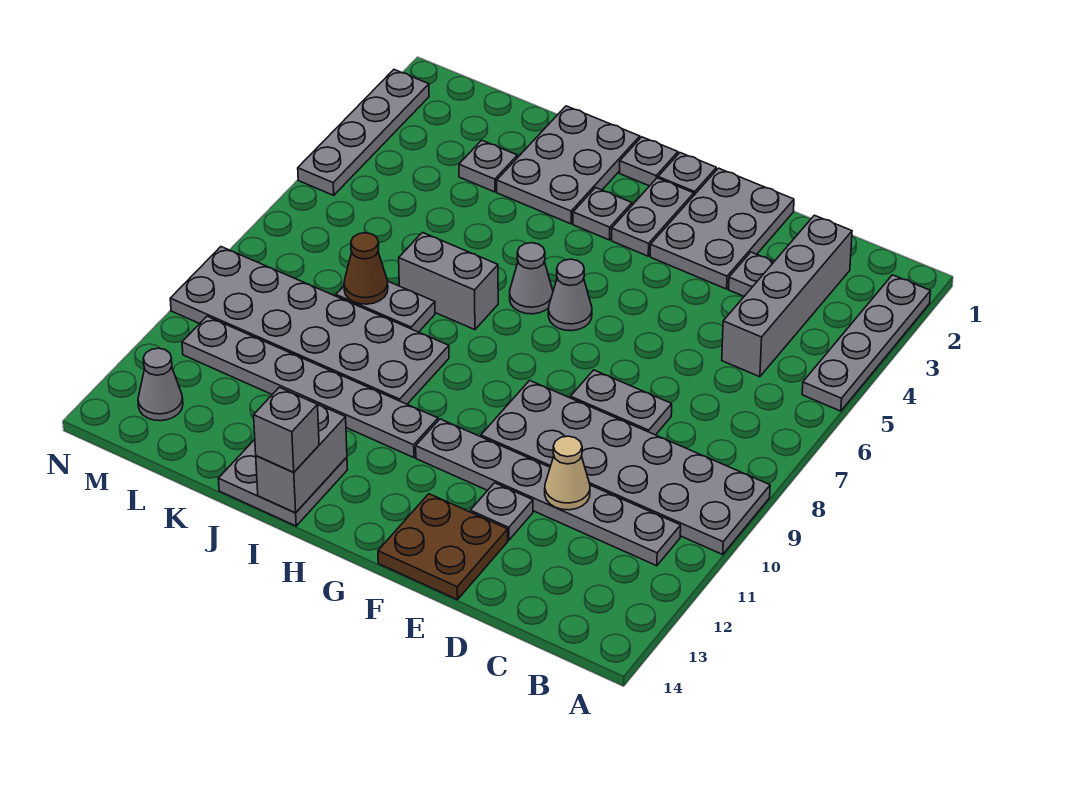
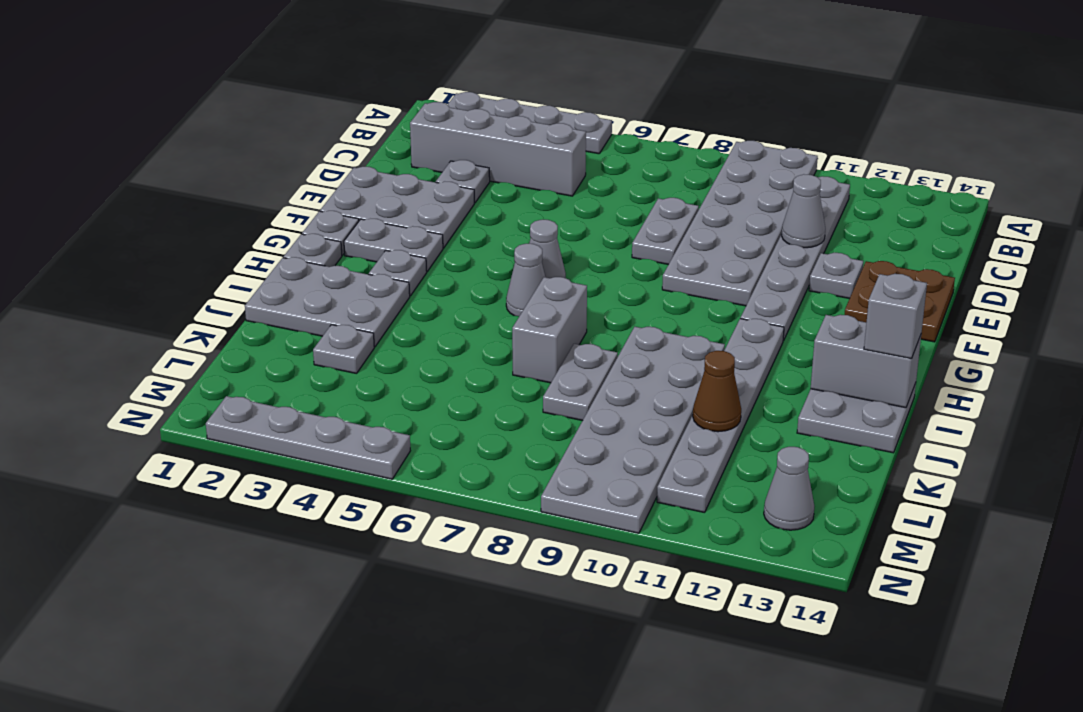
tan cone D11 level 2 -> grey cone D11 level 2
brown cone K8 level 2 -> brown cone K11 level 2

